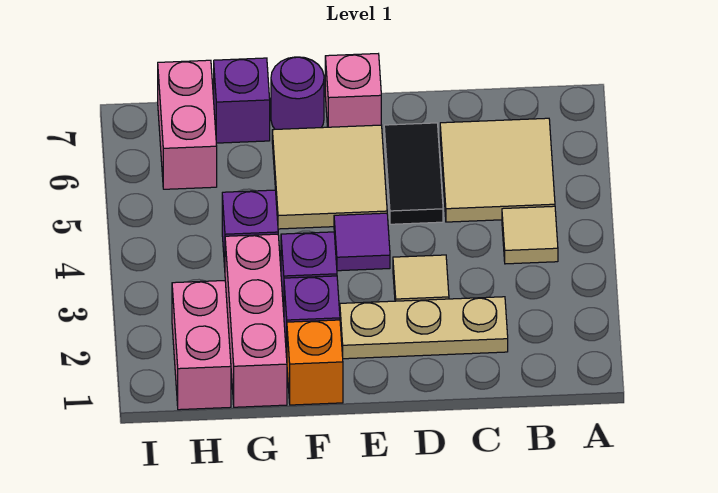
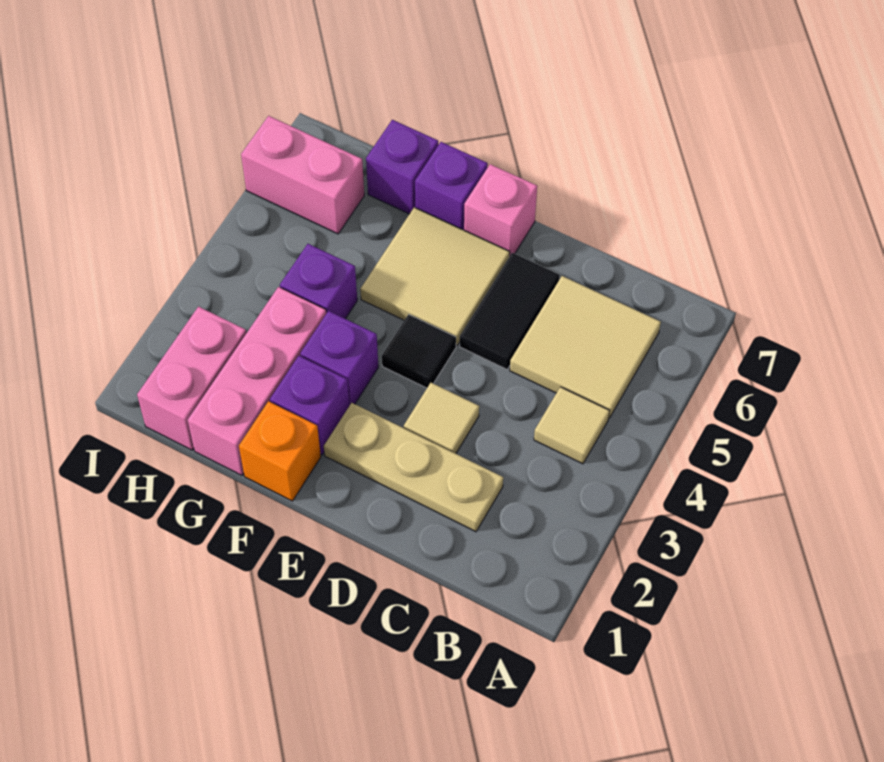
purple tile E4 level 1 -> black tile E4 level 1
purple round brick F7 level 1 -> purple brick F7 level 1
pink brick H6:H7 level 1 -> pink brick H6:I6 level 1

